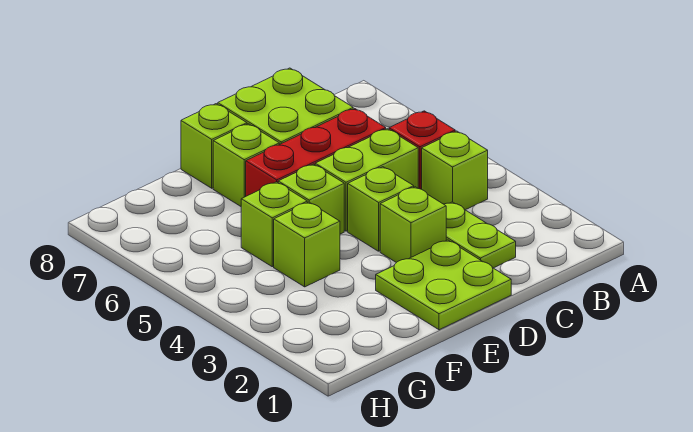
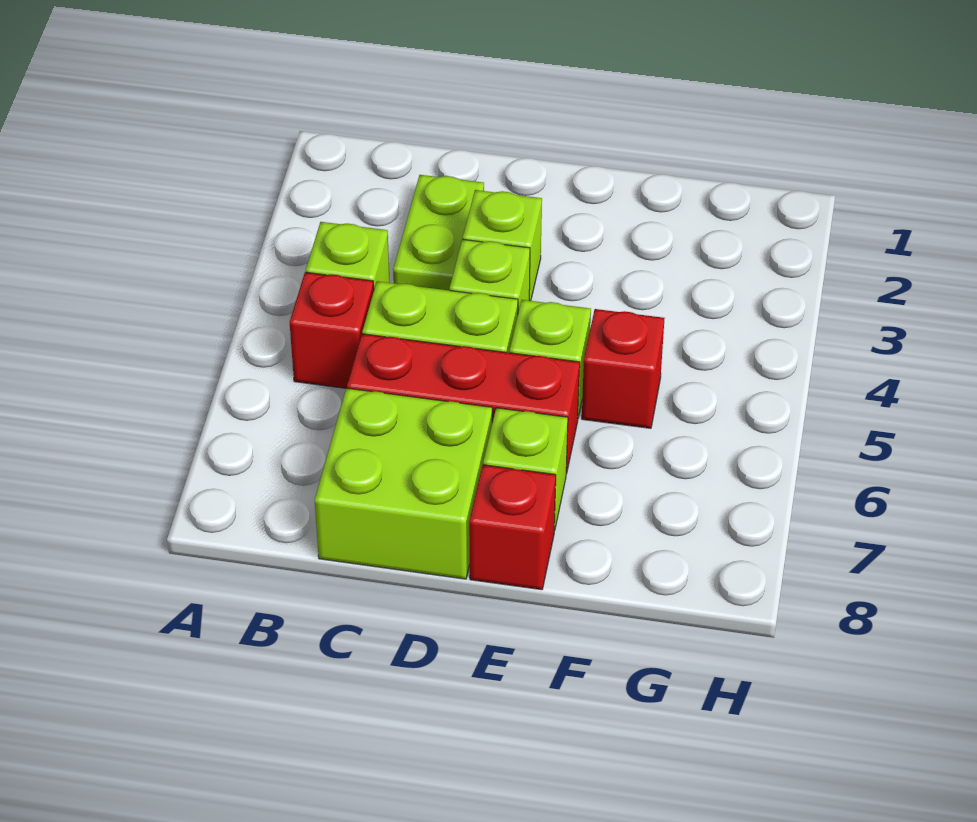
lime plate D1:E2 level 1 -> none
lime brick E8 level 1 -> red brick E8 level 1
lime brick F4 level 1 -> none
lime brick F5 level 1 -> red brick F5 level 1

